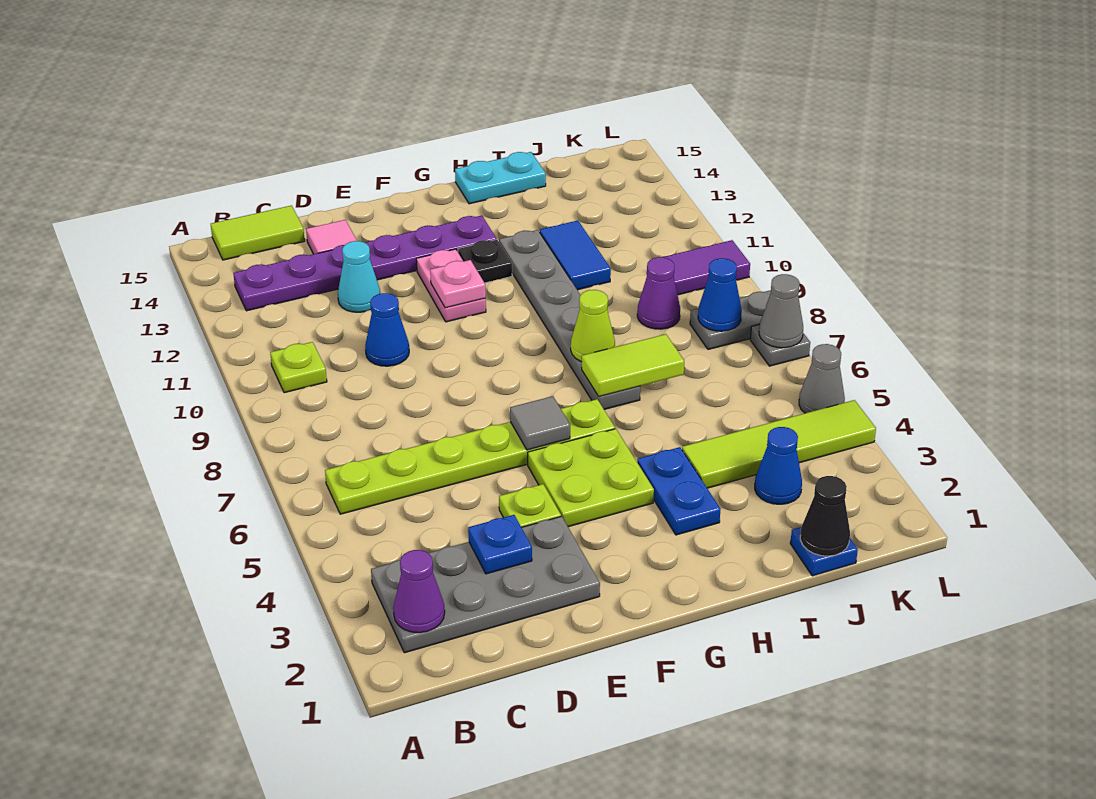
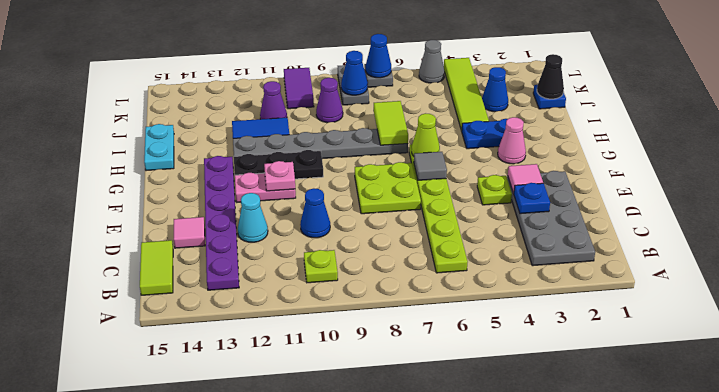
purple cone B2 level 2 -> purple cone J11 level 1
none -> pink tile E3 level 2
lime plate F4:G5 level 1 -> lime plate E7:F8 level 1
none -> pink cone G3 level 1
black plate G12 level 1 -> black plate G10:G12 level 1
lime cone H8 level 2 -> lime cone G6 level 2
grey cone L7 level 2 -> blue cone L7 level 2

